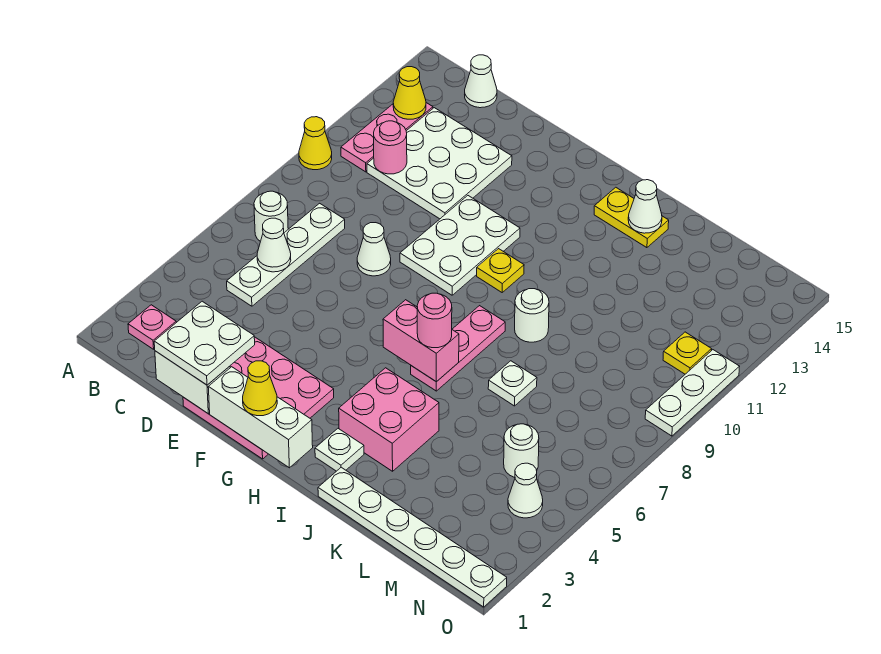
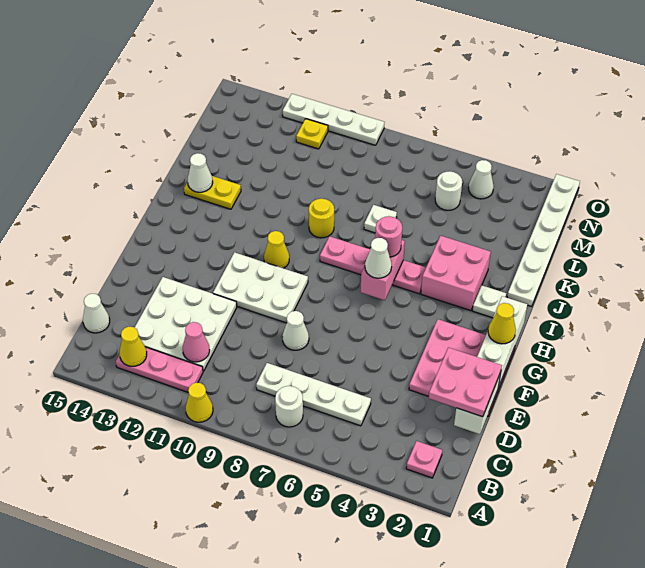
white cone C6 level 2 -> white cone H6 level 3
pink round brick C11 level 2 -> pink cone C11 level 2
white plate D1:E2 level 3 -> pink plate D1:E2 level 3
yellow plate H10 level 1 -> yellow cone H10 level 1
pink plate I6:I8 level 1 -> pink plate I5:I8 level 1
yellow plate I14:J14 level 1 -> yellow plate J13:J14 level 1
white round brick J9 level 1 -> yellow round brick J9 level 1
white plate O9:O11 level 1 -> white plate O9:O12 level 1

